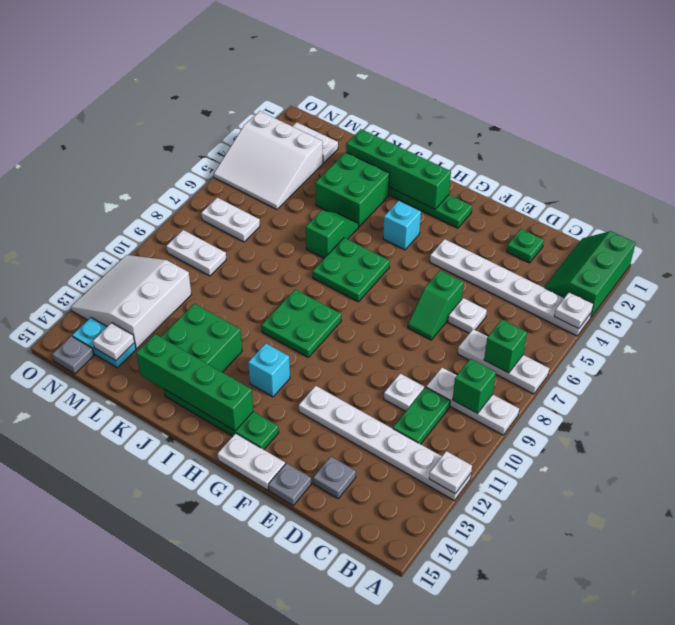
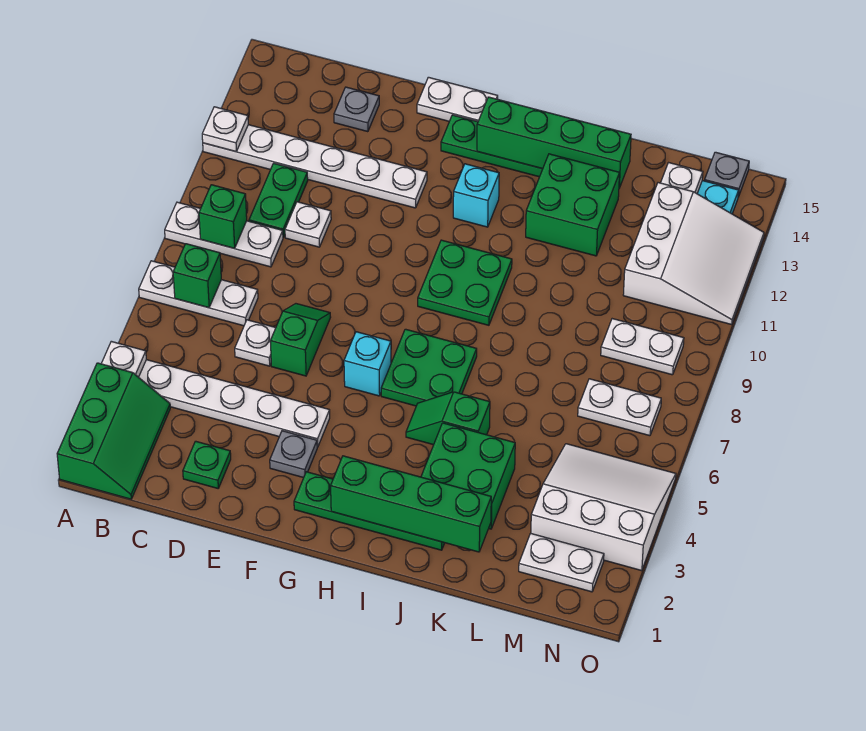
grey plate E15 level 1 -> grey plate F3 level 1
cyan brick H4 level 1 -> cyan brick G6 level 1
green slope J5:J6 level 1 top 6 -> green slope I5:J5 level 1 top J

